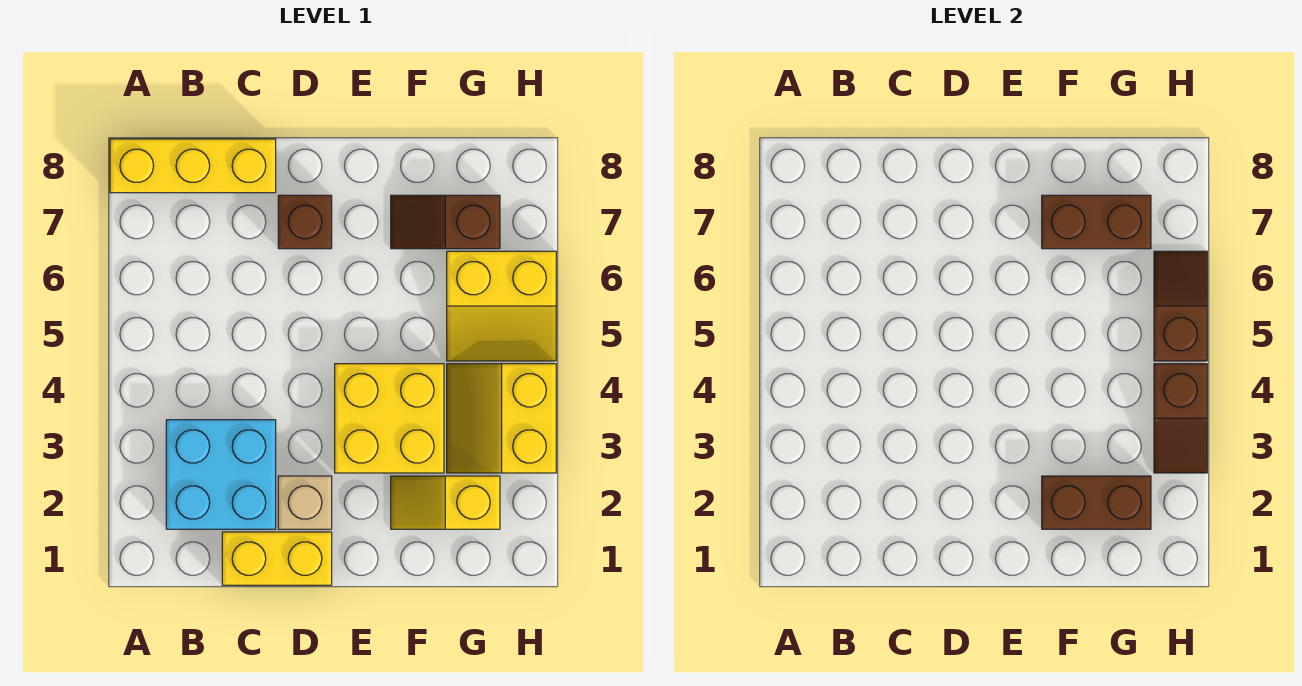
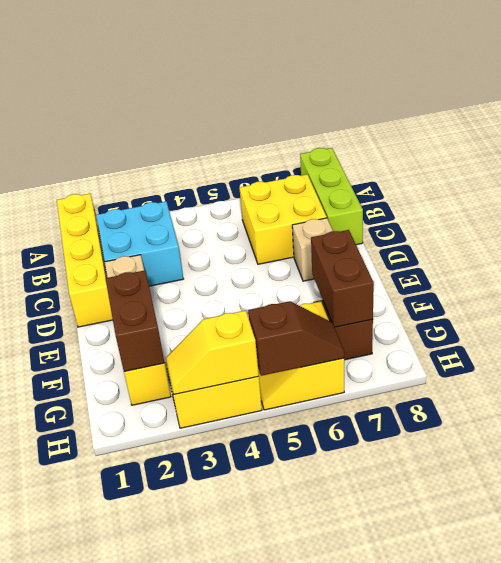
yellow brick A8:C8 level 1 -> lime brick A8:C8 level 1
yellow brick C1:D1 level 1 -> yellow brick A1:D1 level 1
brown brick D7 level 1 -> tan brick D7 level 1
yellow brick E3:F4 level 1 -> yellow brick B6:C7 level 1
brown slope H3:H4 level 2 top 4 -> yellow slope H3:H4 level 2 top 4

